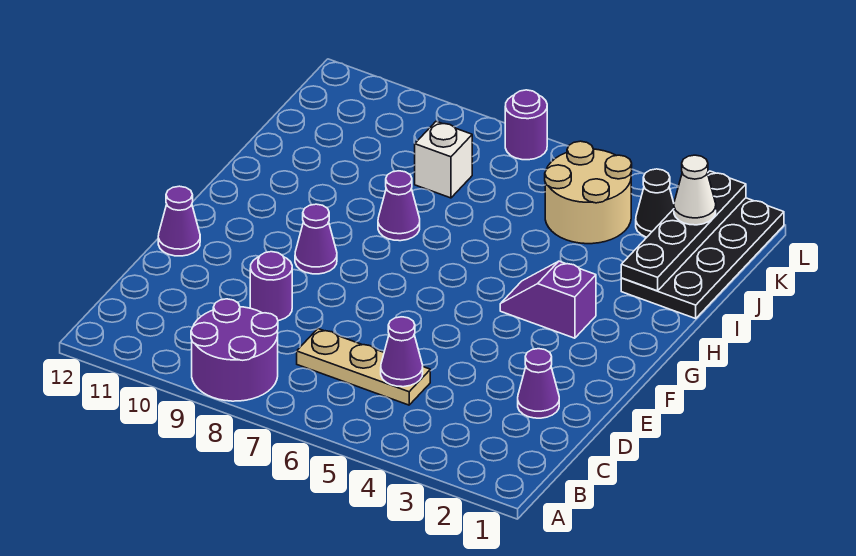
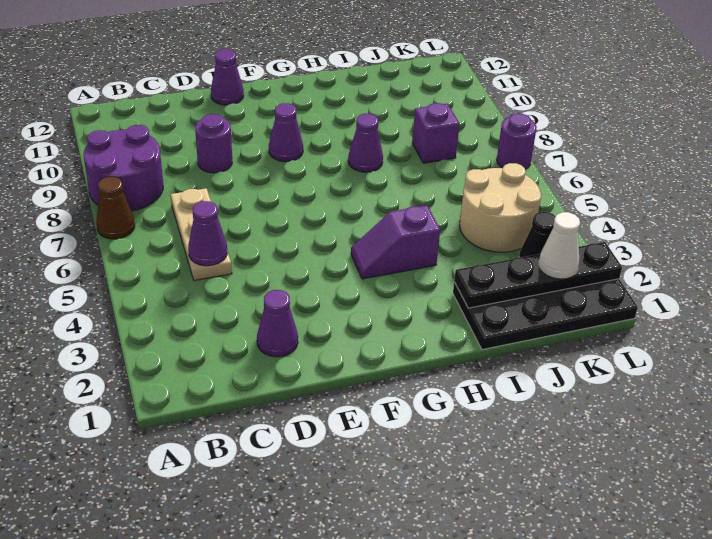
none -> brown cone A7 level 1
purple slope G3:G4 level 1 top 3 -> purple slope G4:H4 level 1 top H
white brick J8 level 1 -> purple brick J8 level 1

